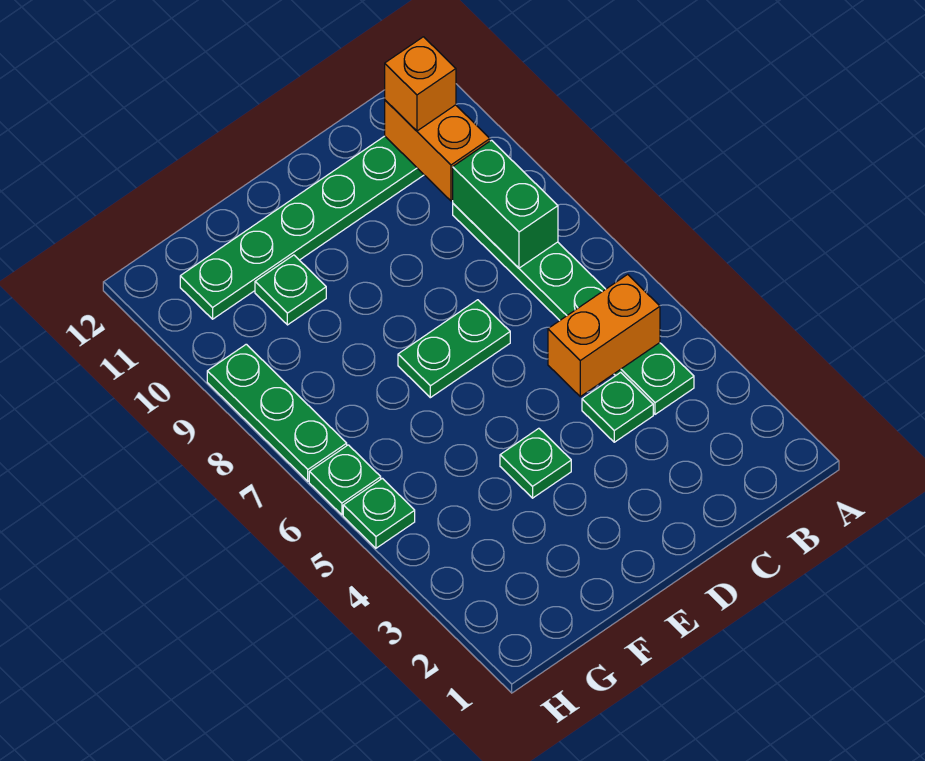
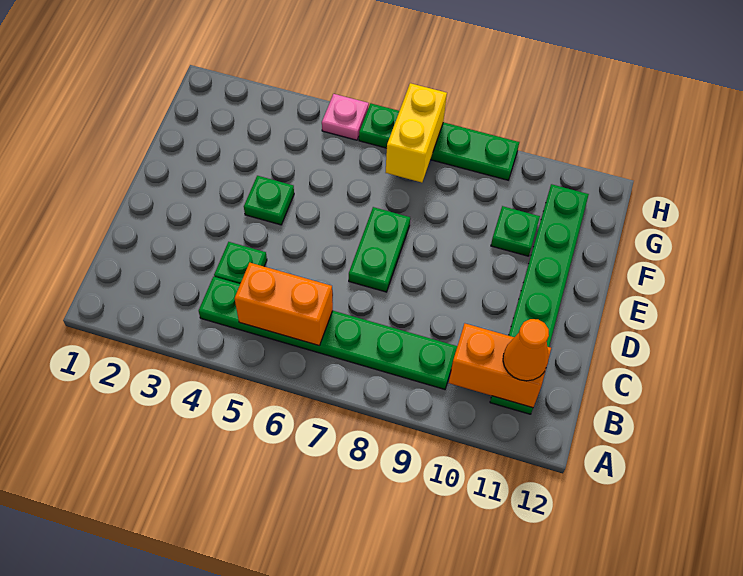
orange brick B5:C5 level 2 -> orange brick B5:B6 level 2
green brick B8:B9 level 2 -> none
orange brick B11 level 3 -> orange cone B11 level 3
none -> yellow brick G7:H7 level 2
green plate H5 level 1 -> pink plate H5 level 1

